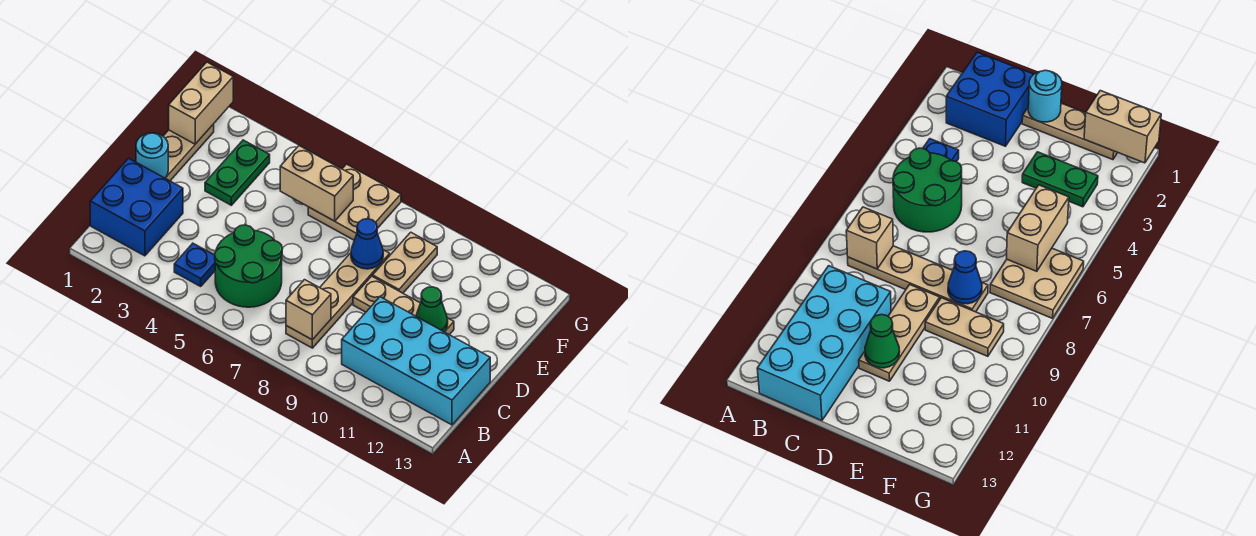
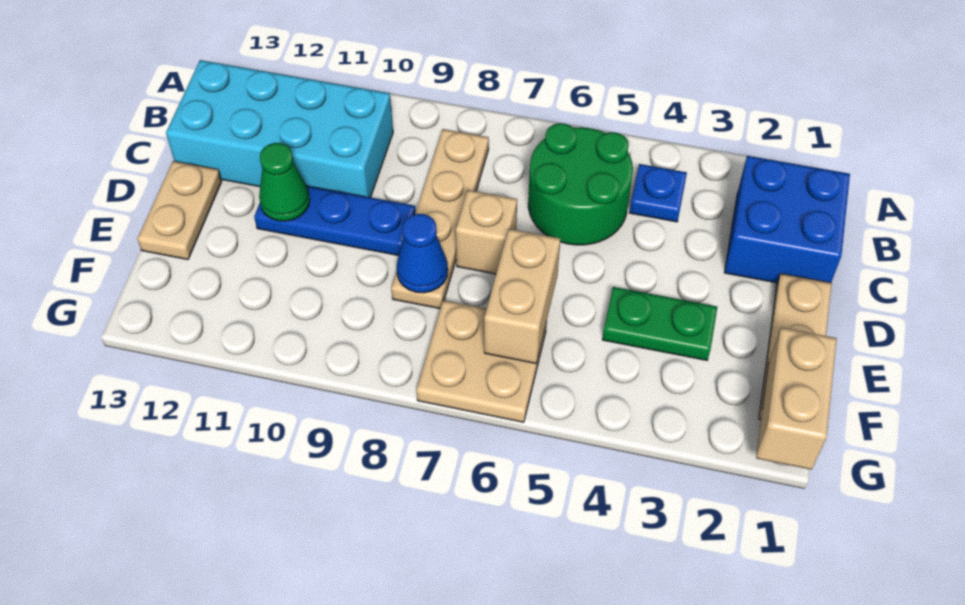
tan brick B8 level 2 -> tan brick D7 level 1
cyan round brick D1 level 2 -> none
tan plate D9:D11 level 1 -> blue plate D9:D11 level 1
green plate E3:F3 level 1 -> green plate E3:E4 level 1
tan plate E9:F9 level 1 -> tan plate D13:E13 level 1
tan brick F5:F6 level 2 -> tan brick E6:F6 level 2

